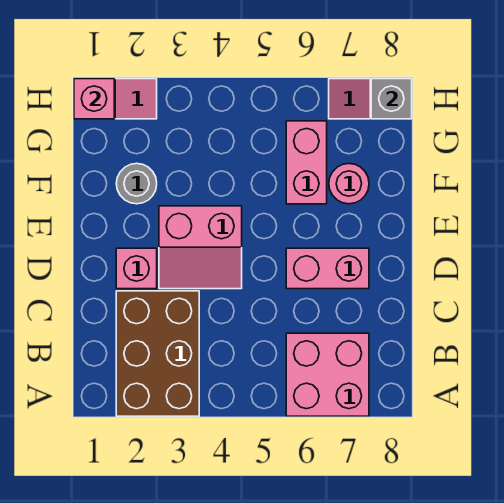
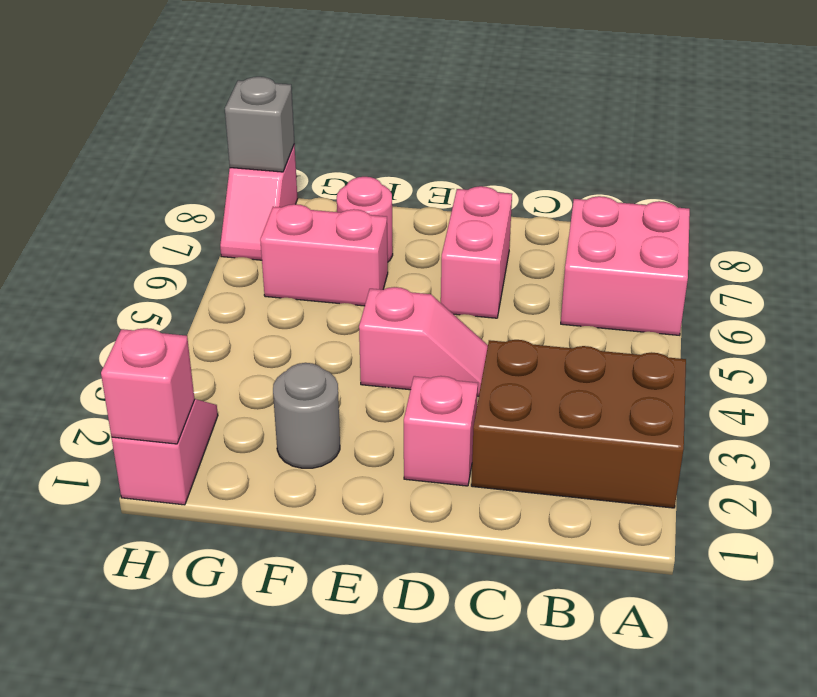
pink slope D3:E4 level 1 top E -> pink slope D4:E4 level 1 top E

